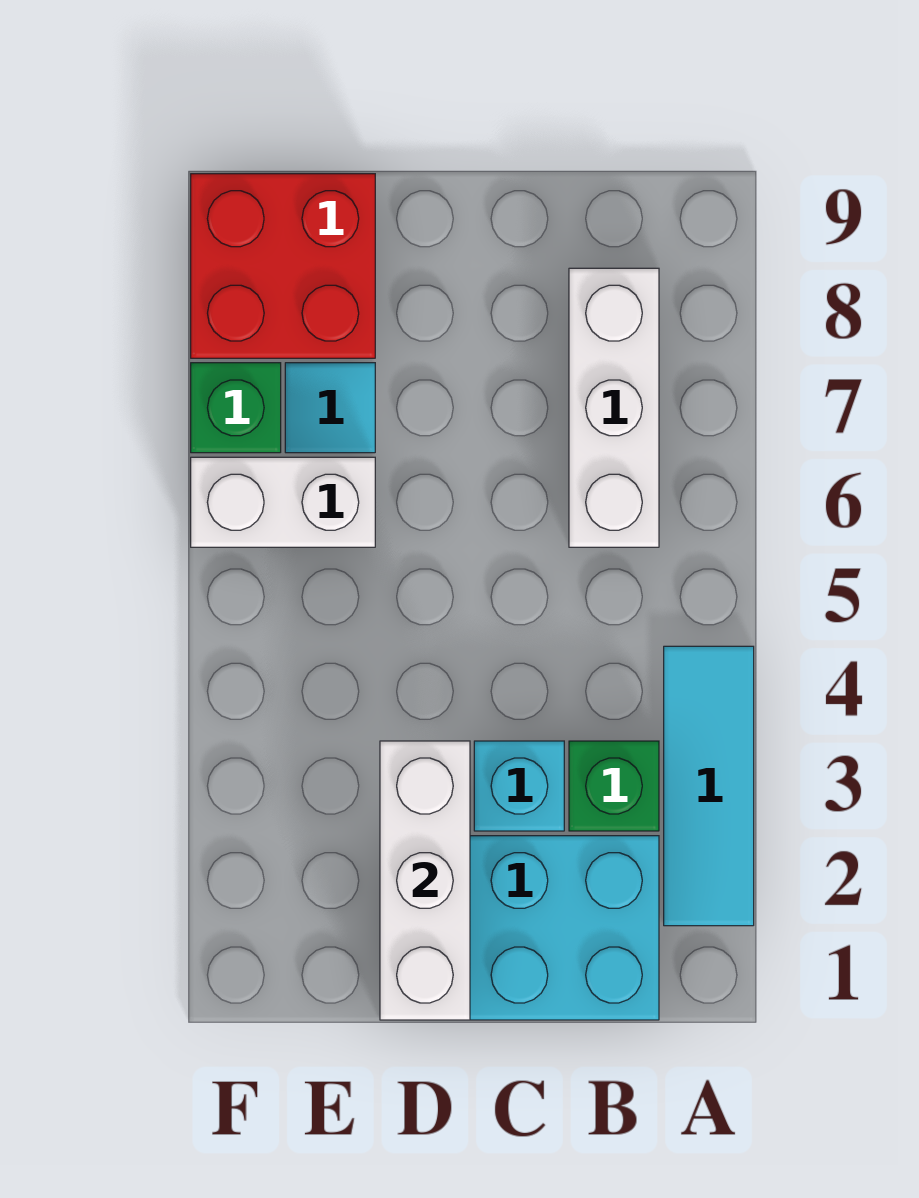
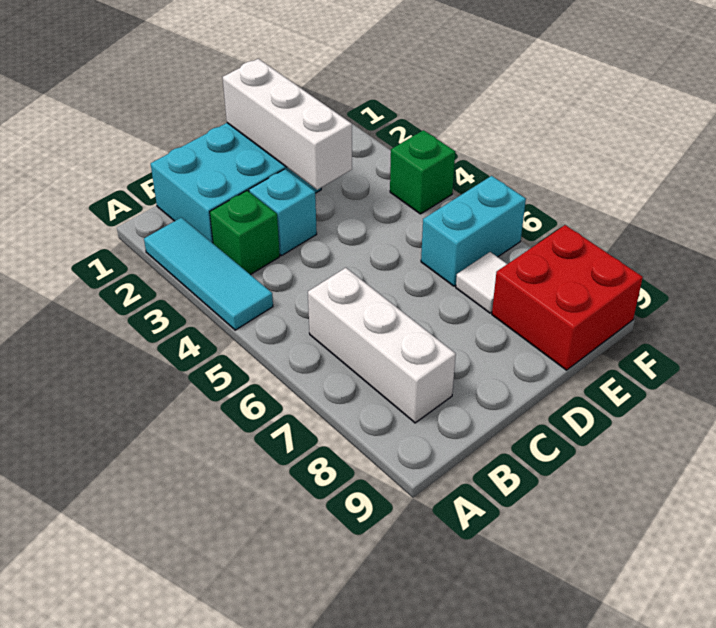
white brick E6:F6 level 1 -> cyan brick E6:F6 level 1
cyan tile E7 level 1 -> white tile E7 level 1
green brick F7 level 1 -> green brick F4 level 1

